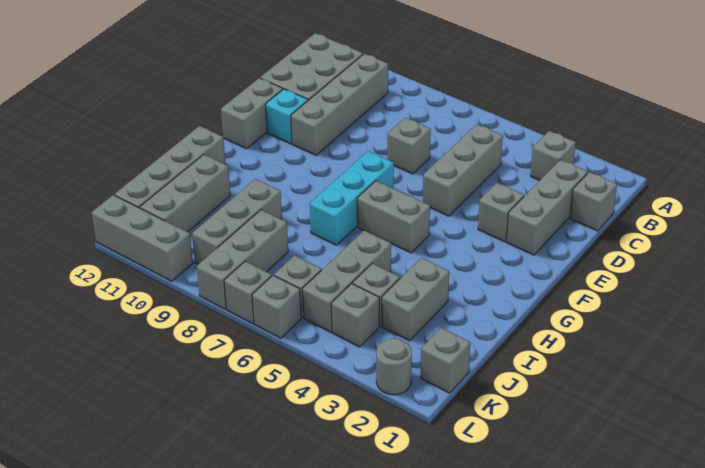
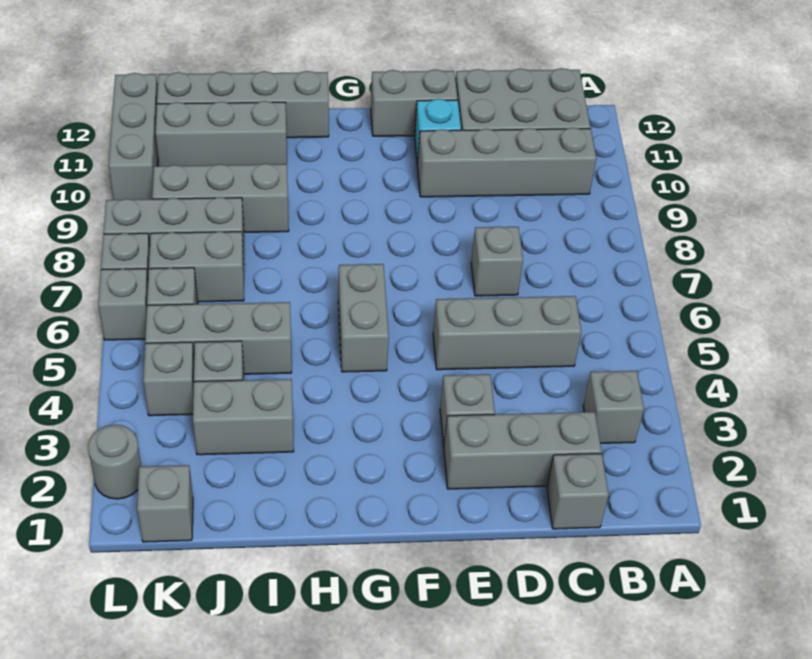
cyan brick F7:H7 level 1 -> none
none -> grey brick J7:K7 level 1

